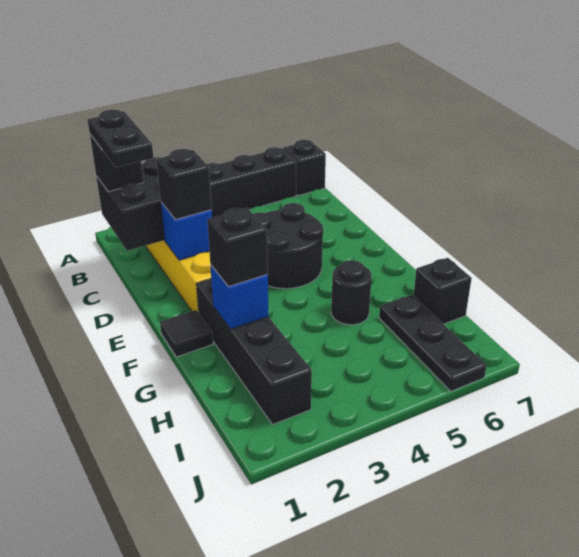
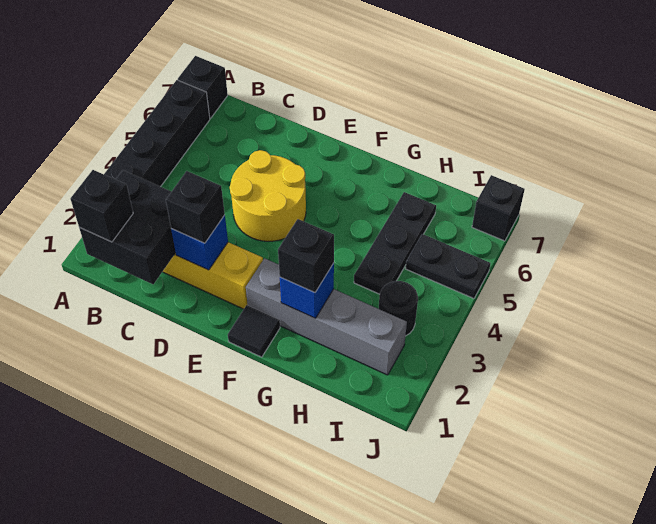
black plate B1:C1 level 4 -> black plate I5:J5 level 1
black round brick D4:E5 level 1 -> yellow round brick D4:E5 level 1
black brick F2:I2 level 1 -> grey brick F2:I2 level 1
black round brick G5 level 1 -> black round brick I3 level 1
black plate H6:J6 level 1 -> black plate H4:H6 level 1
black brick H7 level 1 -> black brick J7 level 1

